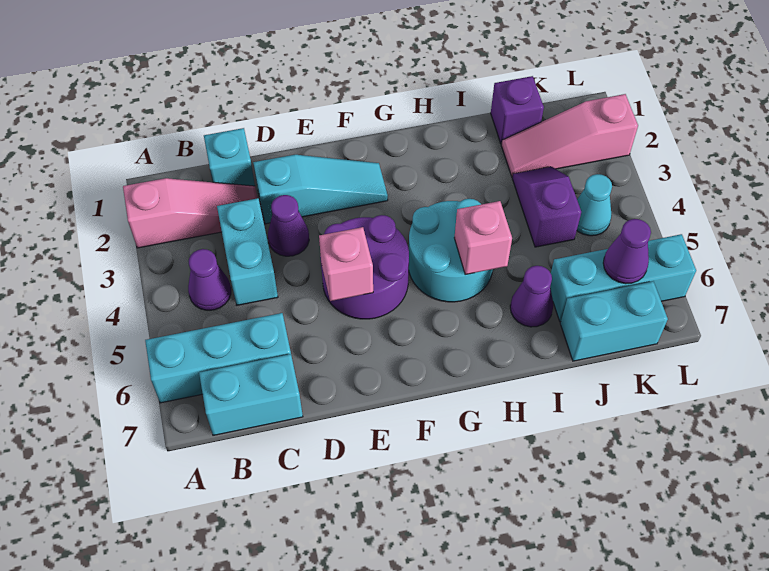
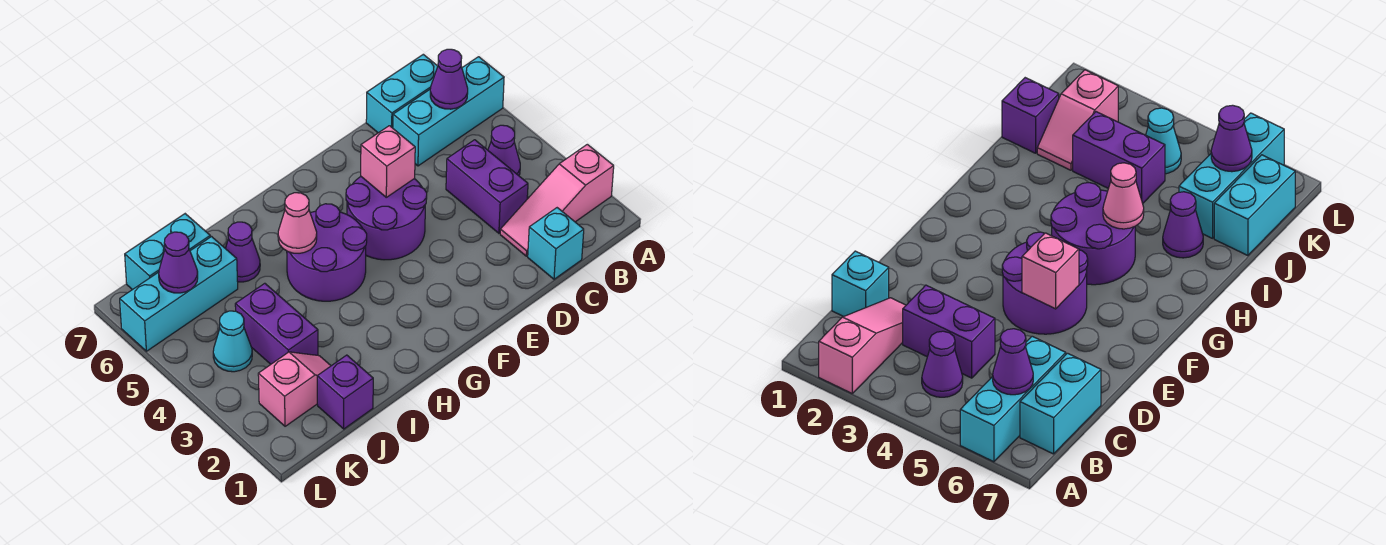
cyan brick C3:C4 level 1 -> purple brick C3:C4 level 1
cyan slope D2:F2 level 1 top D -> none
purple cone D3 level 1 -> purple cone B6 level 2
cyan round brick G4:H5 level 1 -> purple round brick G4:H5 level 1
pink brick H5 level 2 -> pink cone H5 level 2
pink slope J2:L2 level 1 top L -> pink slope J2:K2 level 1 top K
purple slope J3:J4 level 1 top 4 -> purple brick J3:J4 level 1

